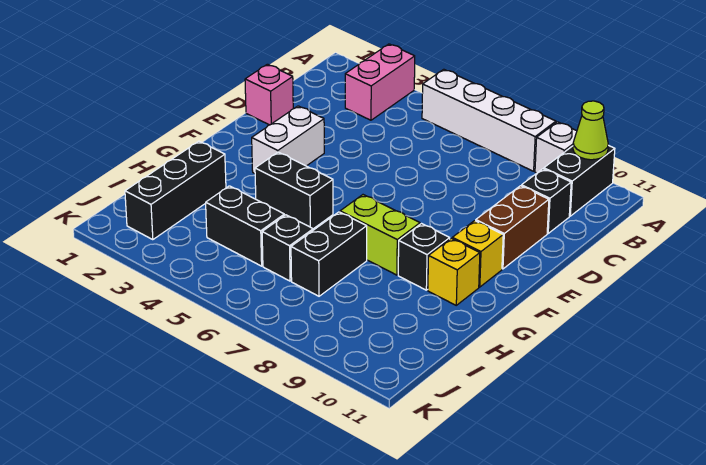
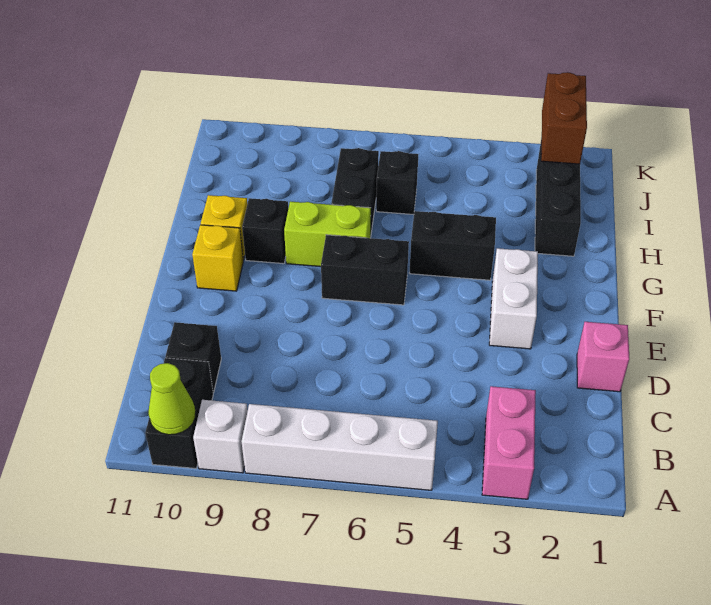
brown brick D10:E10 level 1 -> brown brick J2:K2 level 2
black brick I4:I5 level 1 -> black brick F6:F7 level 1

